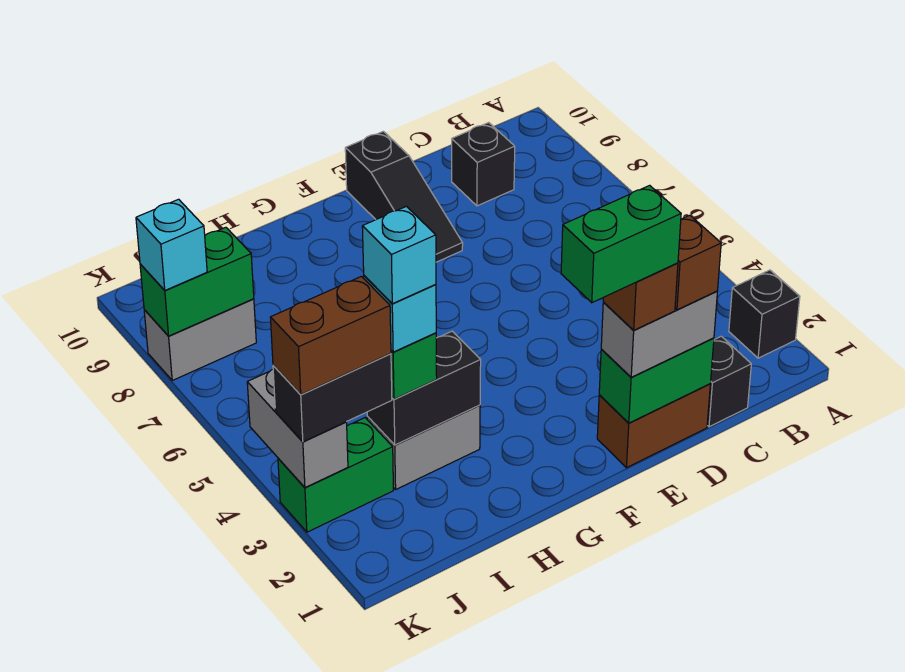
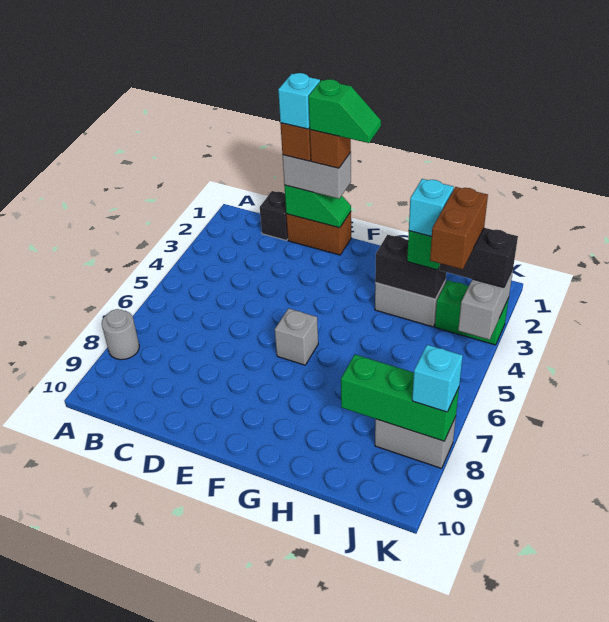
black brick A2 level 1 -> none
none -> grey round brick A8 level 1
black brick C9 level 1 -> none
green brick D1:E1 level 2 -> green slope D1:E1 level 2 top D
green brick E1:F1 level 5 -> green slope E1:F1 level 5 top E
black slope E8:E10 level 1 top 10 -> none
none -> grey brick F6 level 1
cyan brick I3 level 5 -> cyan brick D1 level 5
brown brick J3:K3 level 4 -> brown brick J3:J4 level 4
green brick J8:K8 level 2 -> green brick I8:K8 level 2

